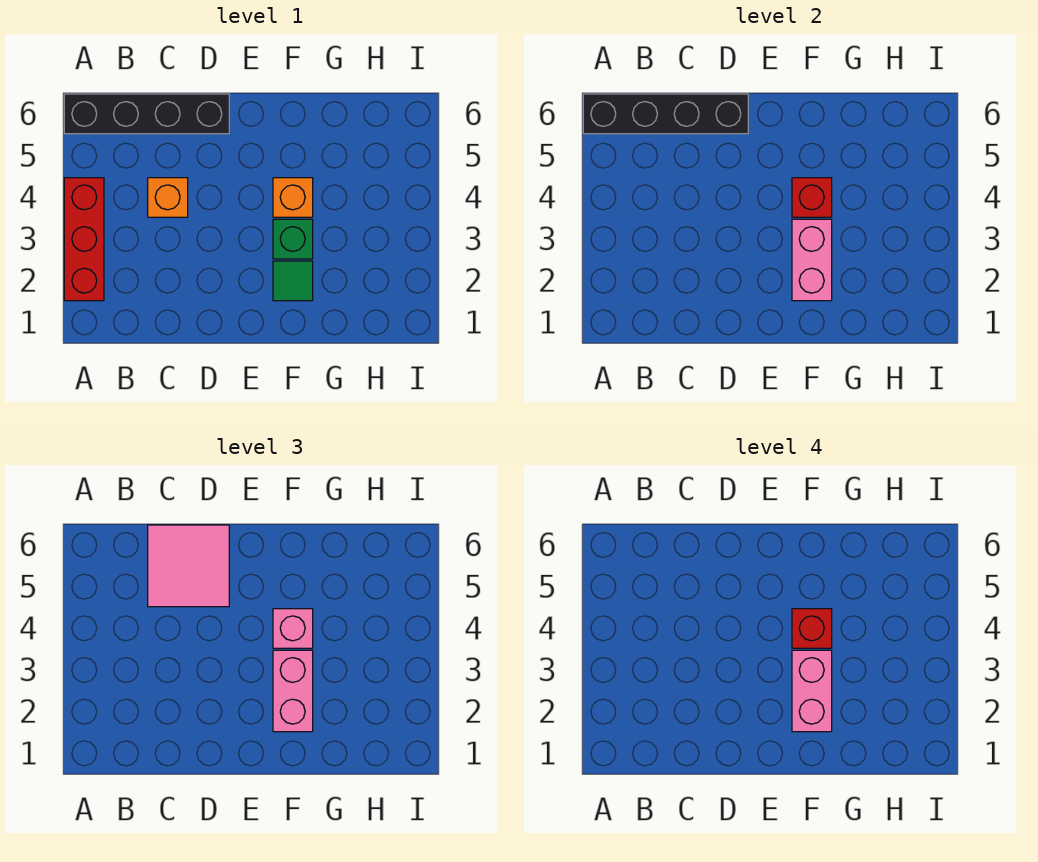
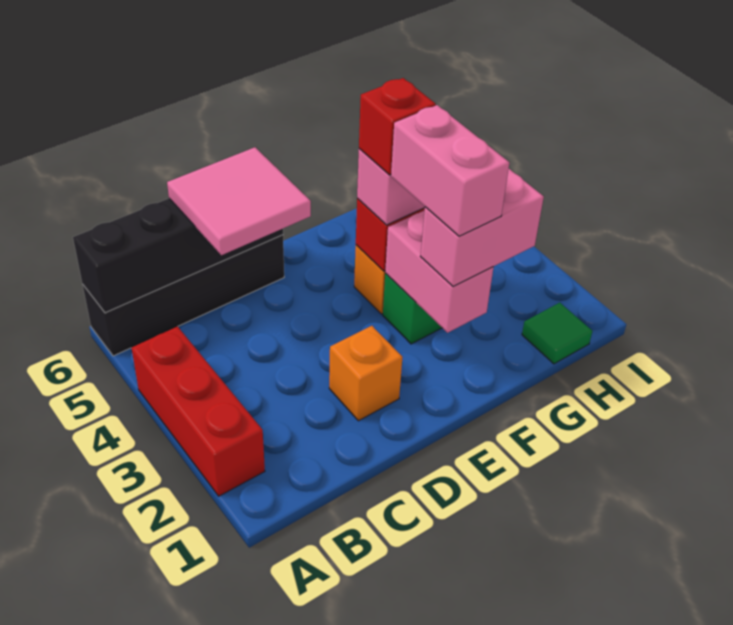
orange brick C4 level 1 -> orange brick D2 level 1
green tile F2 level 1 -> green tile H1 level 1
pink brick F2:F3 level 3 -> pink brick F2:G2 level 3

